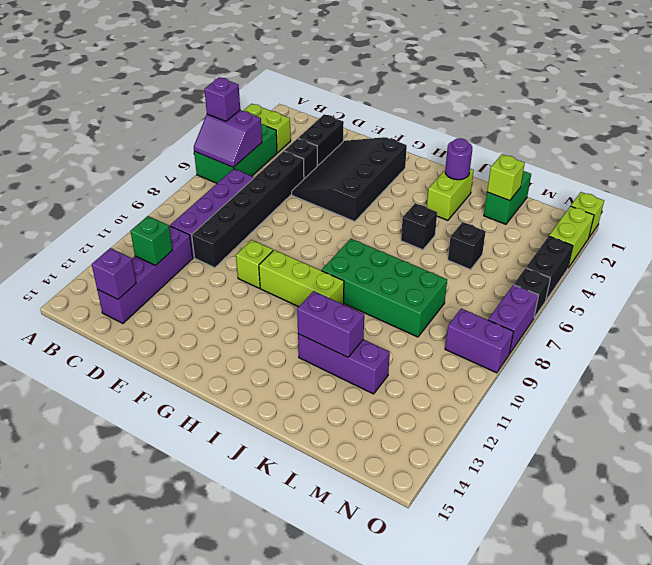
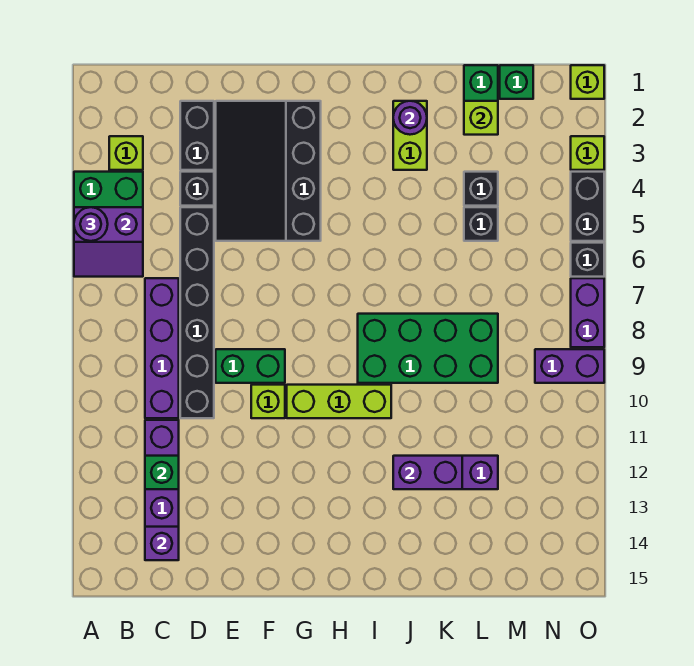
lime brick A3:B3 level 1 -> lime brick B3 level 1
purple brick A5 level 3 -> purple round brick A5 level 3
none -> green brick E9:F9 level 1
black brick J5 level 1 -> black brick L4 level 1
none -> green brick M1 level 1
lime brick O2:O3 level 1 -> lime brick O3 level 1

